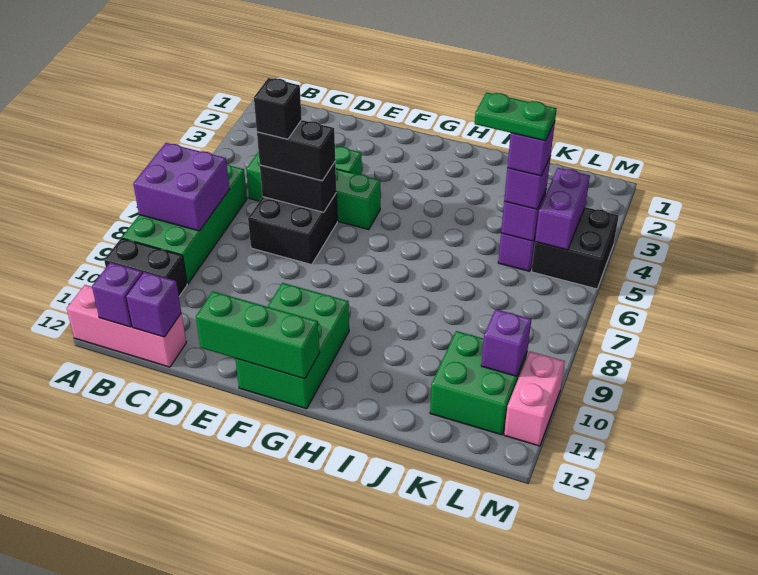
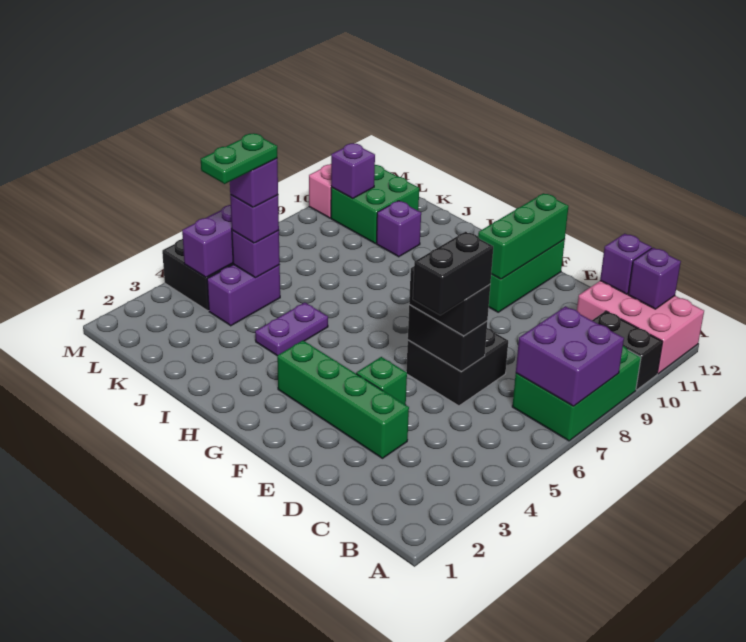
green brick A6:B9 level 1 -> green brick A7:B9 level 1
pink brick A12:C12 level 1 -> pink brick A11:C12 level 1
green brick C5:F5 level 1 -> green brick D3:G3 level 1
black brick D6 level 4 -> black brick D5:D6 level 4
green brick E12:G12 level 2 -> green brick F10:F12 level 2
none -> purple plate I4:I5 level 1
green plate J5:K5 level 5 -> green plate K4:K5 level 5
none -> purple brick J10 level 1

